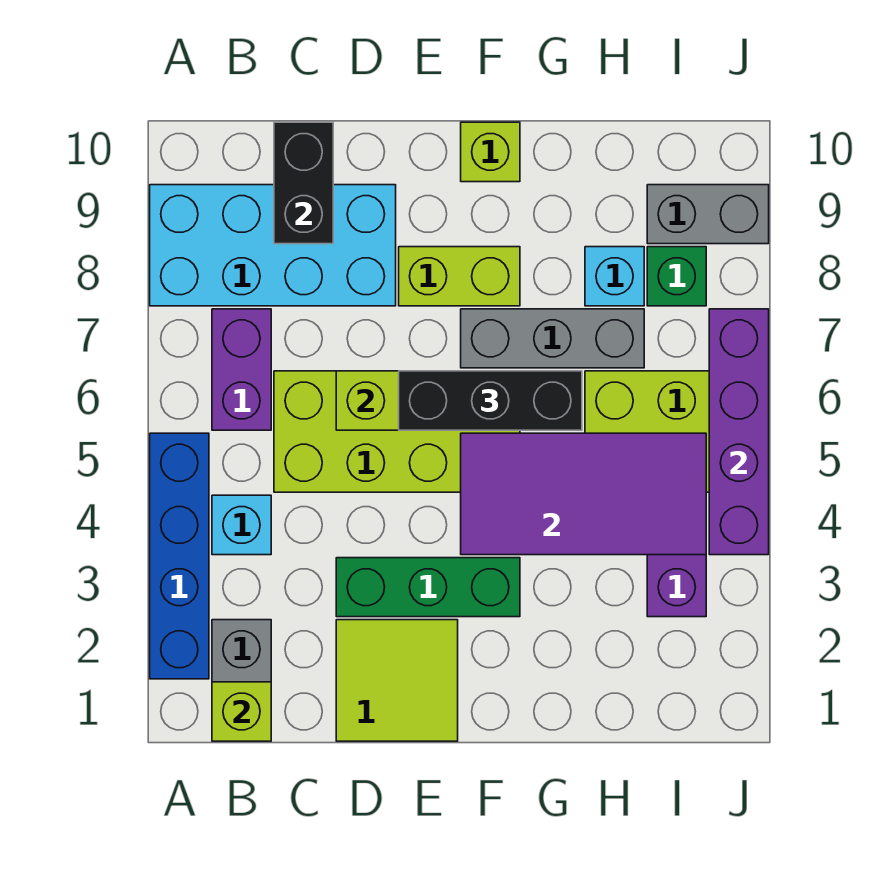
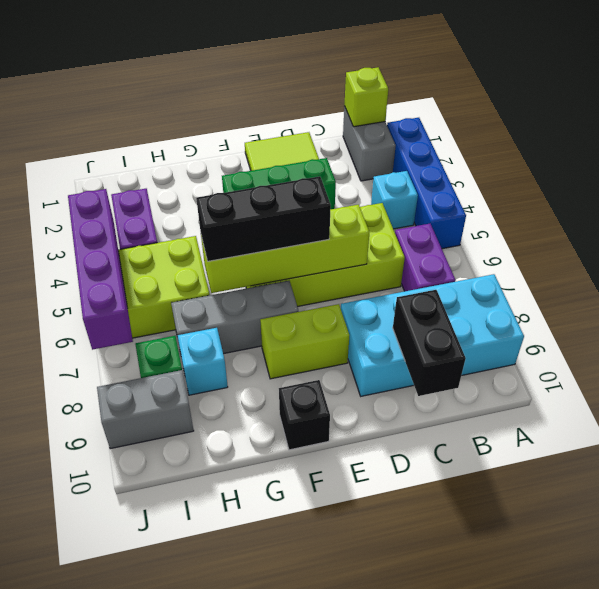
purple tile F4:I5 level 2 -> none
lime brick F10 level 1 -> black brick F10 level 1

